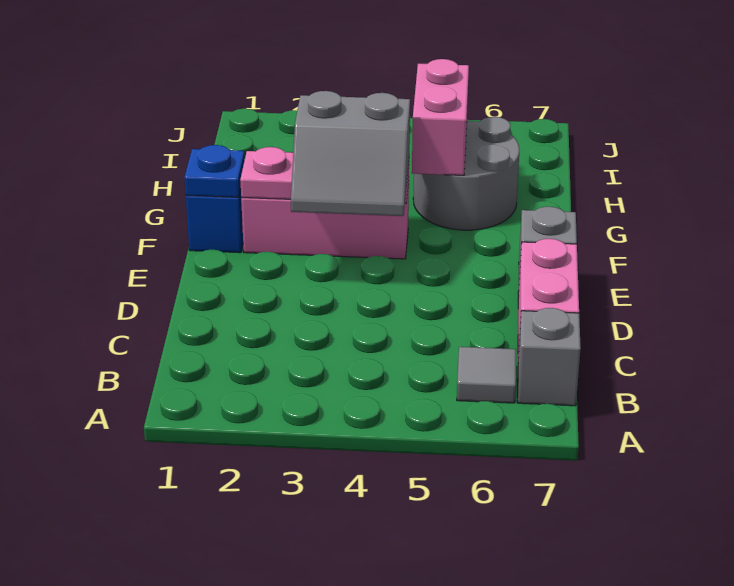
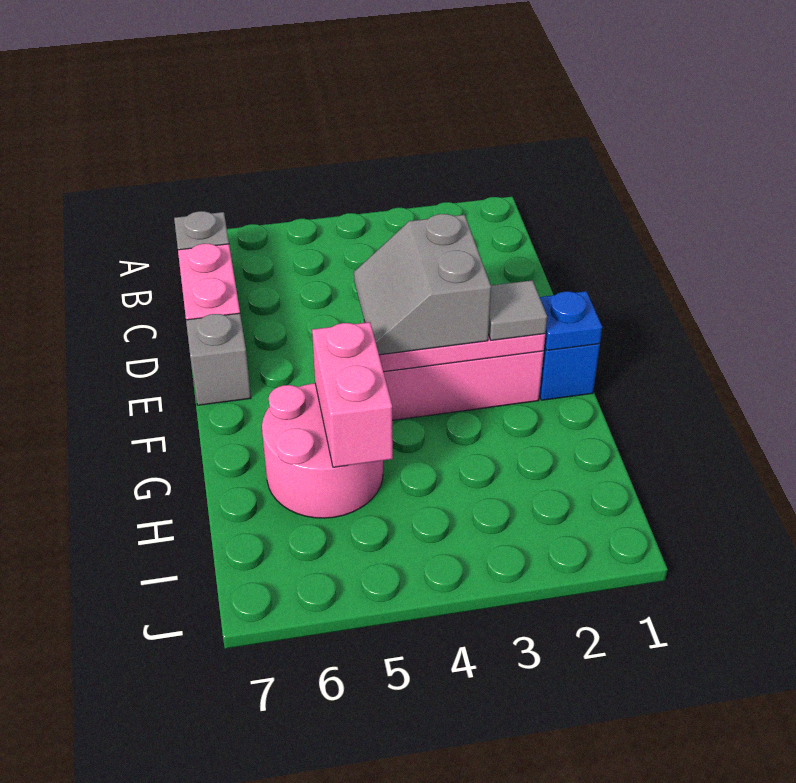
grey tile B6 level 1 -> grey tile F2 level 3
grey slope E3:F4 level 3 top F -> grey slope E3:F4 level 3 top 3
grey round brick G5:H6 level 1 -> pink round brick G5:H6 level 1

